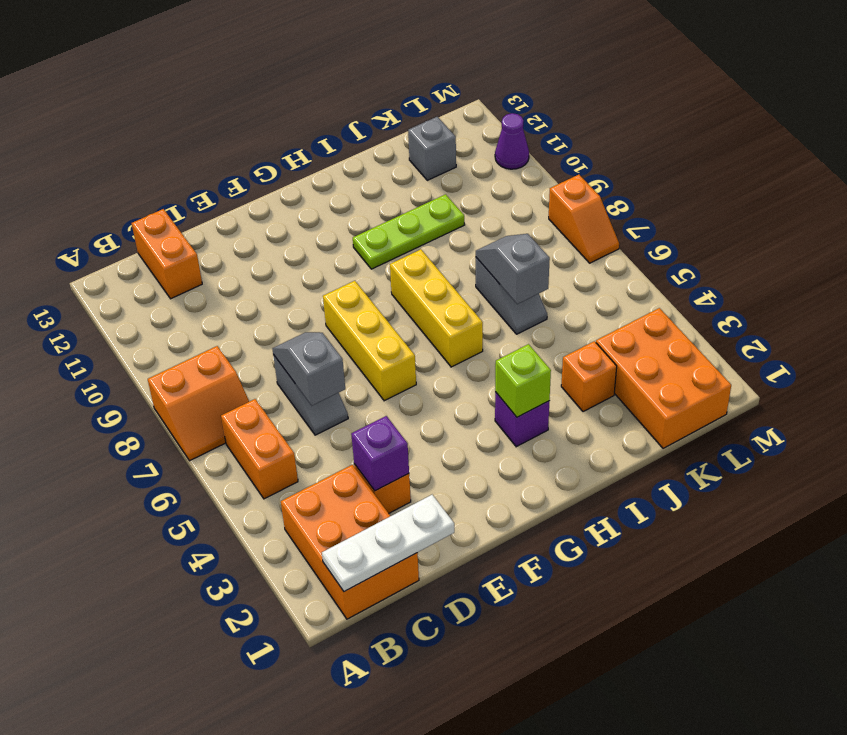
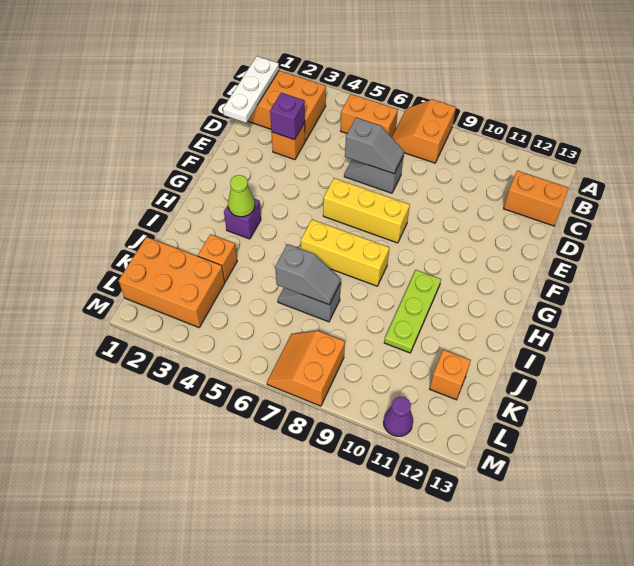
lime brick H3 level 2 -> lime cone H3 level 2
grey brick K12 level 1 -> orange brick K12 level 1
orange slope M7:M8 level 1 top 8 -> orange slope L7:M8 level 1 top 8

